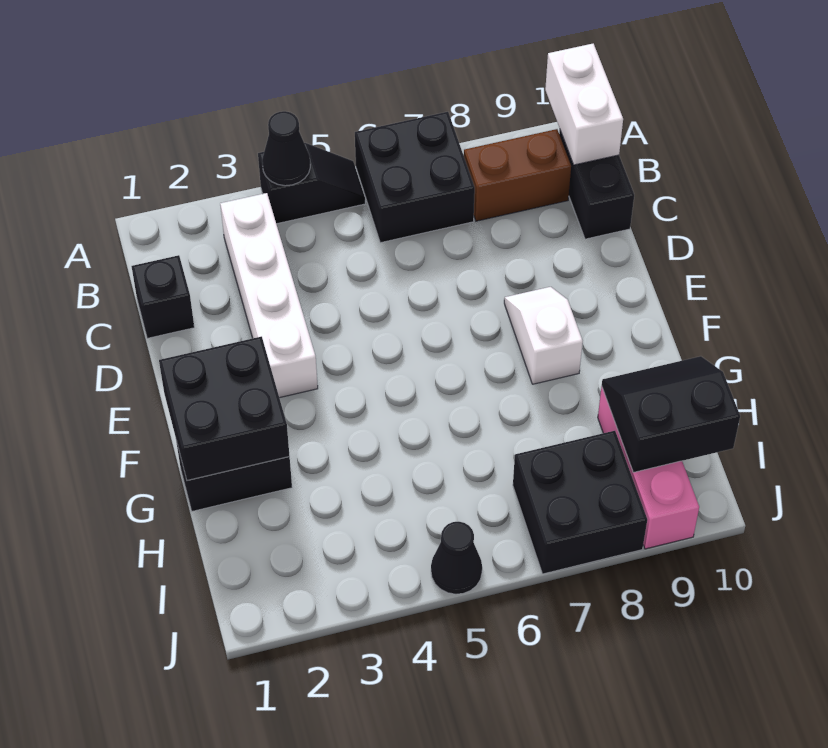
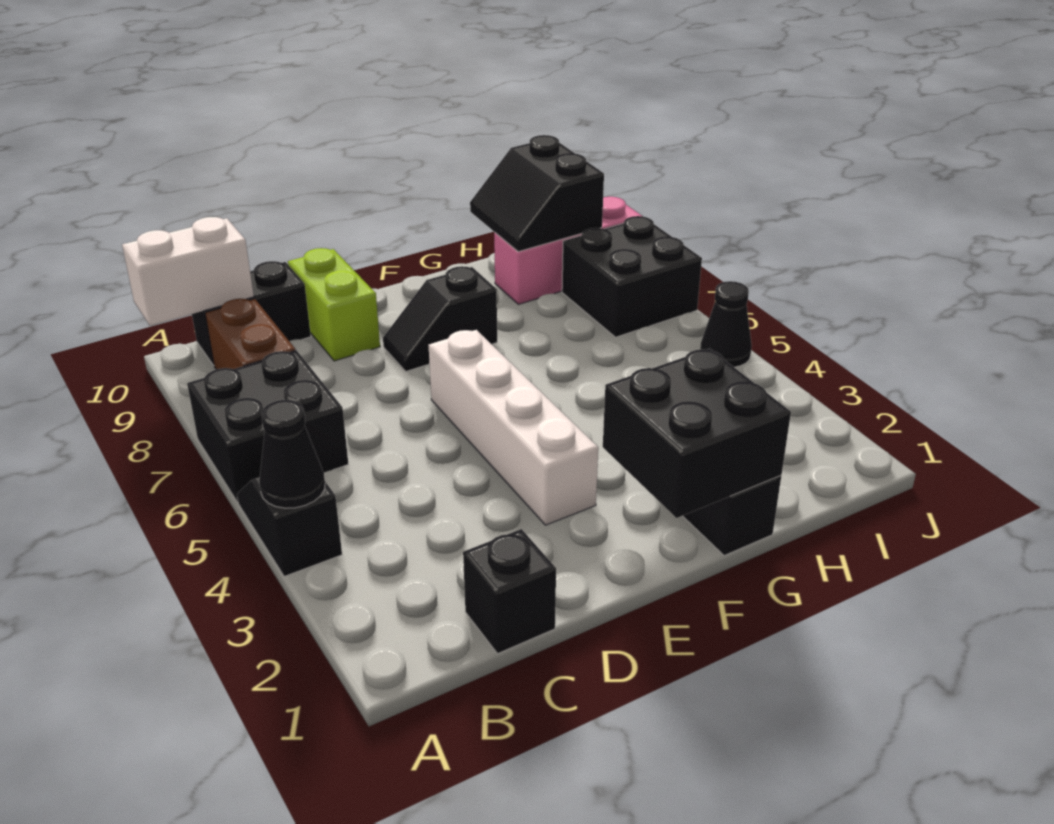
white brick B3:E3 level 1 -> white brick E3:E6 level 1
none -> lime brick D9:D10 level 1
white slope E8:F8 level 1 top F -> black slope E8:F8 level 1 top F

